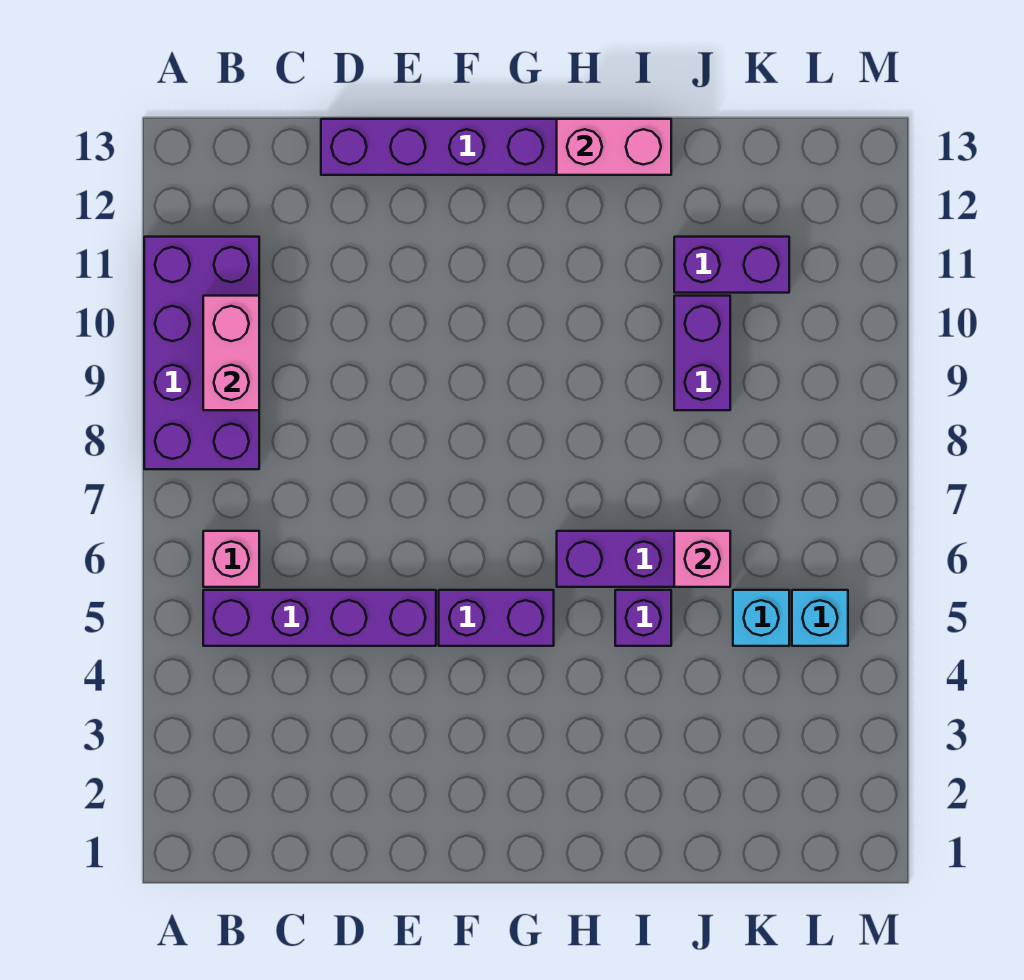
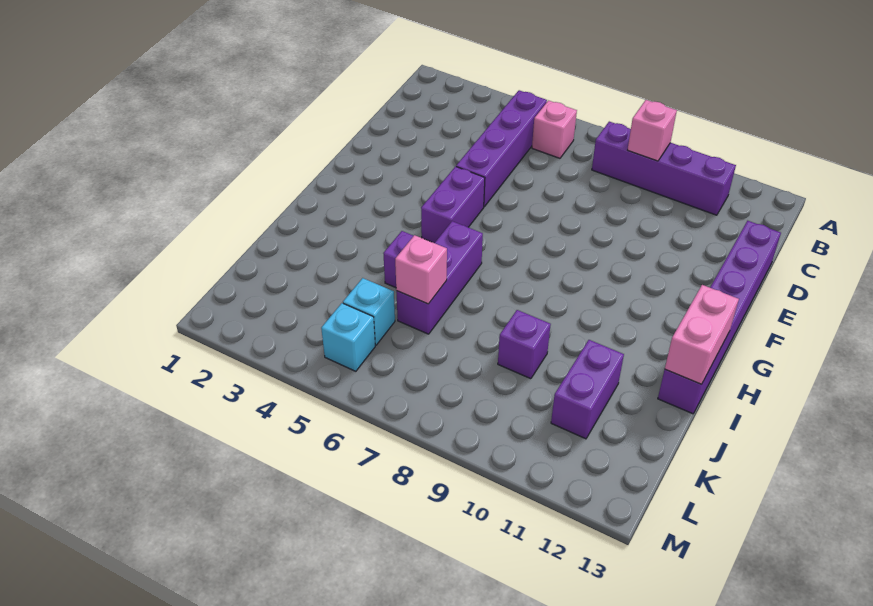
purple brick A8:B11 level 1 -> purple brick B8:B11 level 1
pink brick B9:B10 level 2 -> pink brick B9 level 2
purple brick J9:J10 level 1 -> purple brick J9 level 1

